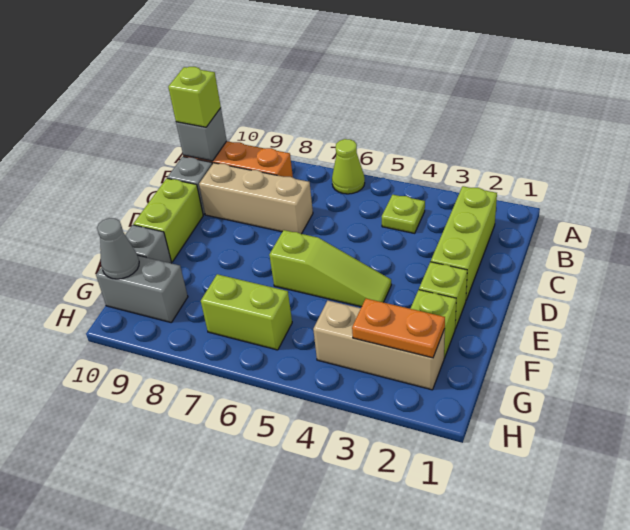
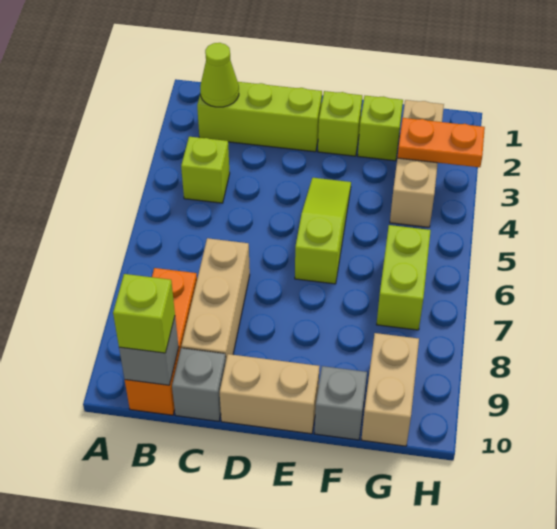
lime cone A6 level 1 -> lime cone B2 level 2
lime plate B4 level 1 -> lime brick B4 level 1
lime brick D10:E10 level 1 -> tan brick D10:E10 level 1
orange plate G2:G3 level 2 -> orange plate G3:H3 level 2
grey brick G9:G10 level 1 -> tan brick G9:G10 level 1
grey cone G10 level 2 -> none

